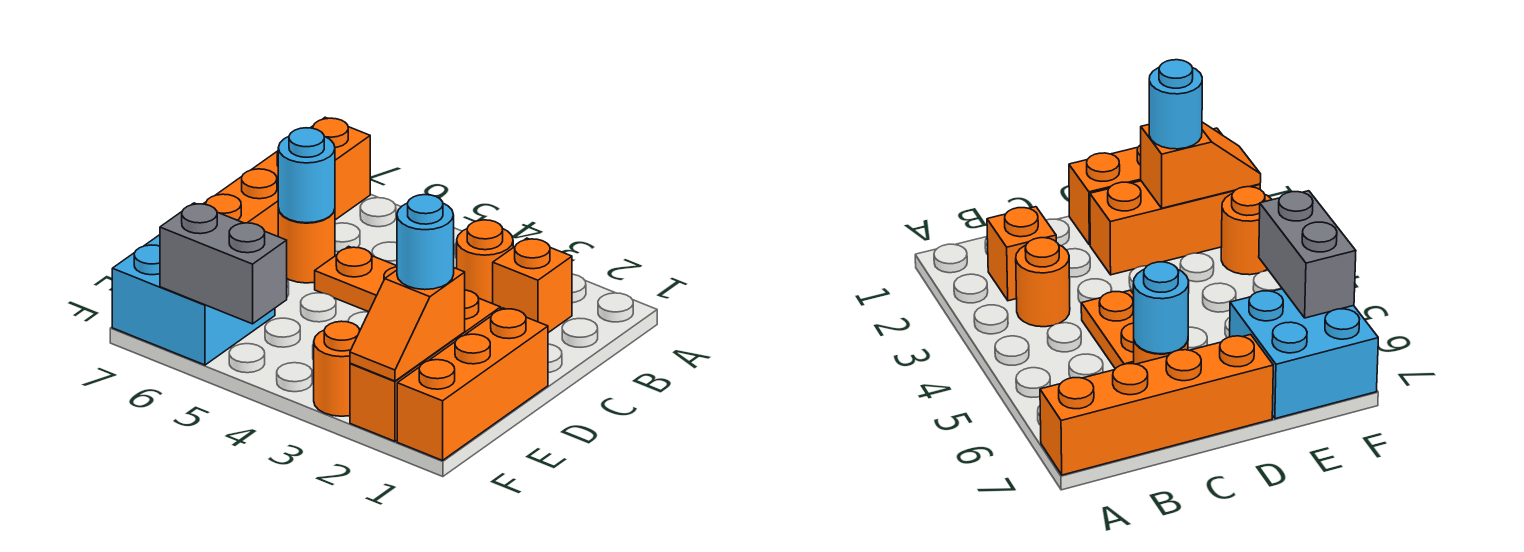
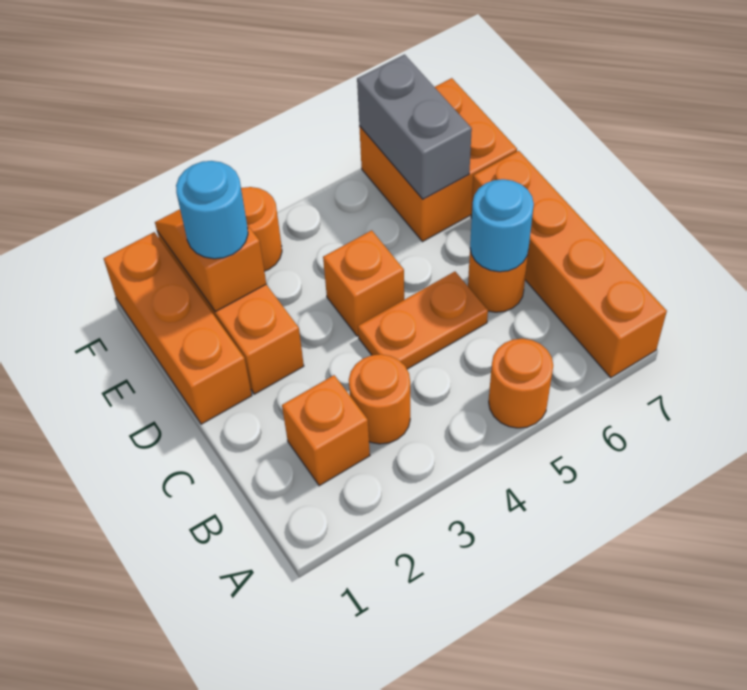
none -> orange round brick A5 level 1
none -> orange brick D4 level 1
cyan brick E6:F7 level 1 -> orange brick E6:F7 level 1
grey brick F5:F6 level 2 -> grey brick E6:F6 level 2

